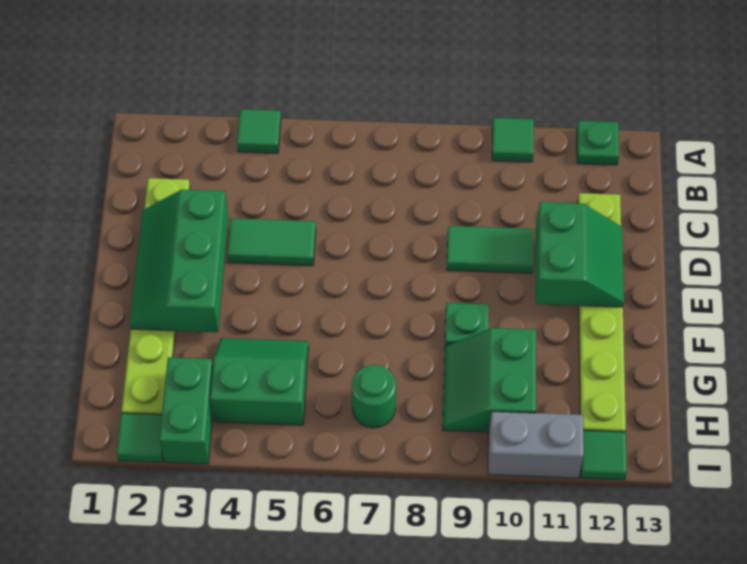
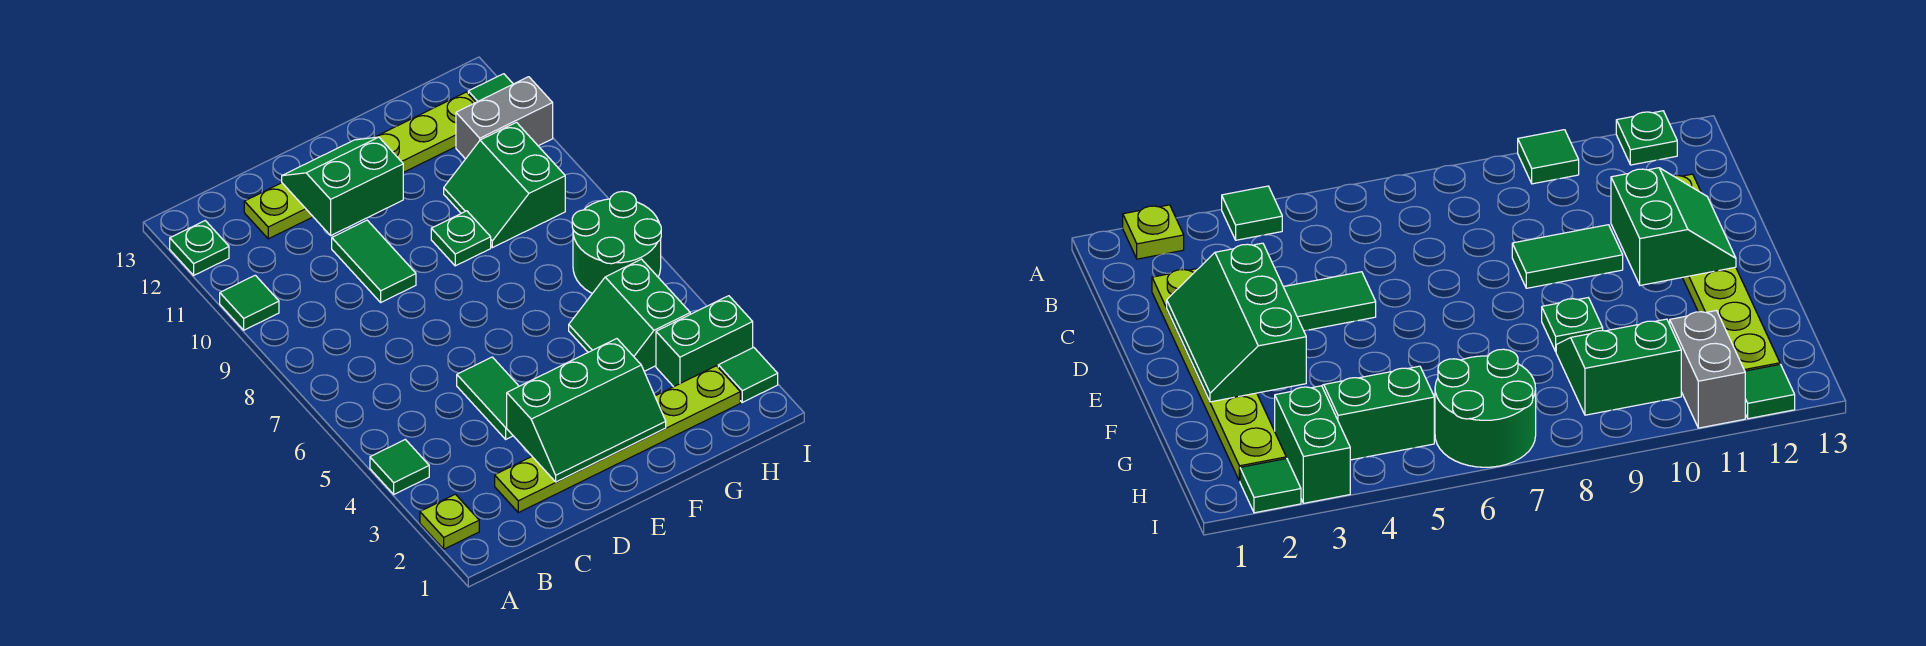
none -> lime plate A2 level 1
green slope G9:H10 level 1 top 10 -> green slope G9:H10 level 1 top H
green round brick H7 level 1 -> green round brick H6:I7 level 1
grey brick I10:I11 level 1 -> grey brick H11:I11 level 1

